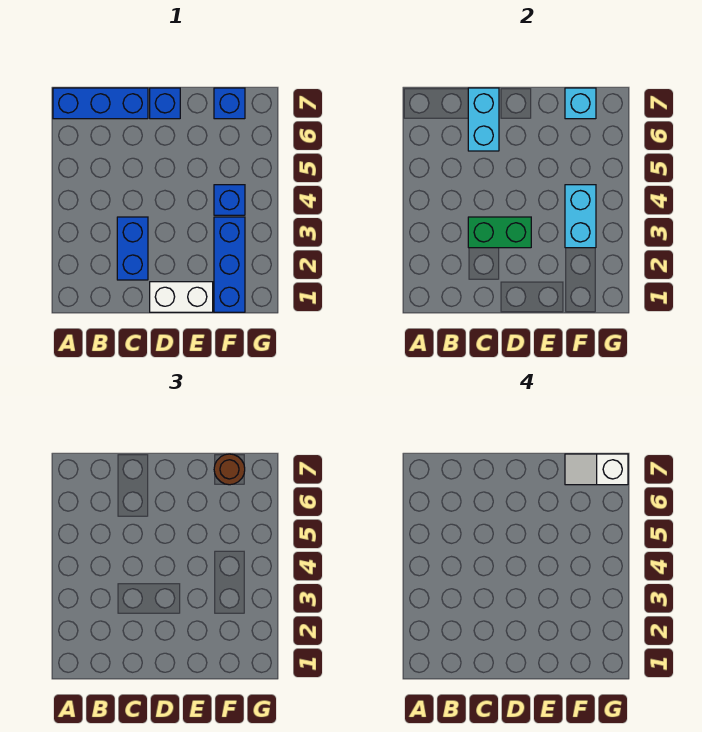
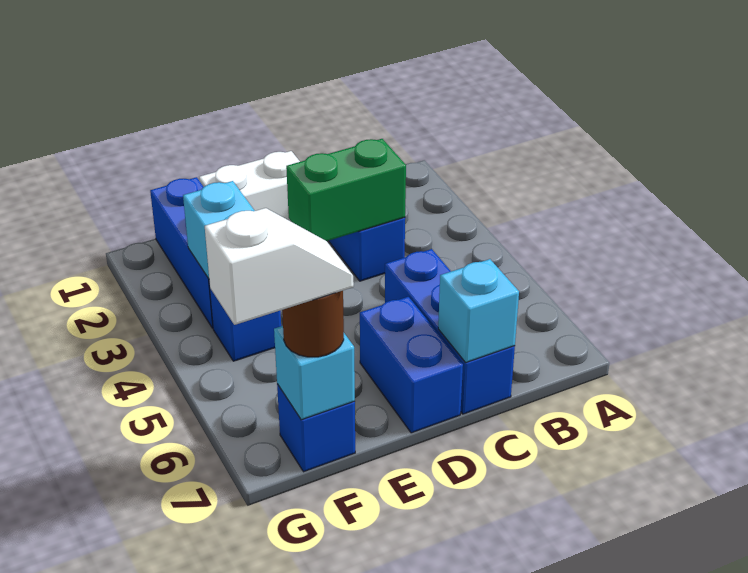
blue brick A7:C7 level 1 -> blue brick C5:C7 level 1
cyan brick C6:C7 level 2 -> cyan brick C7 level 2
blue brick D7 level 1 -> blue brick D6:D7 level 1

